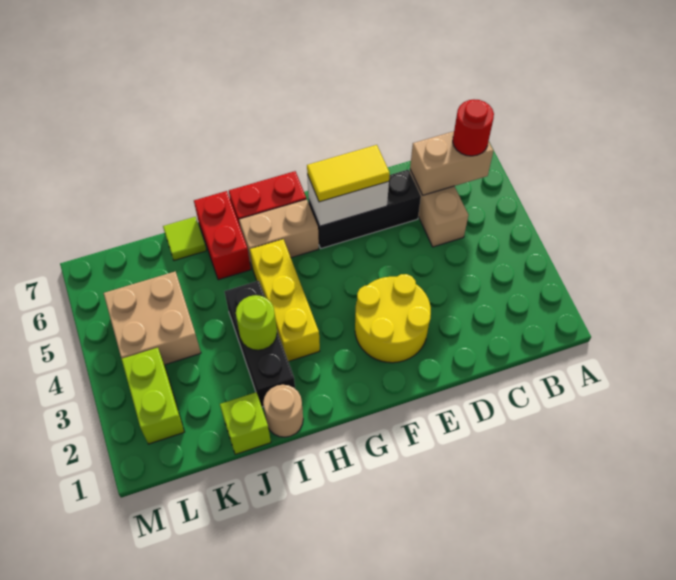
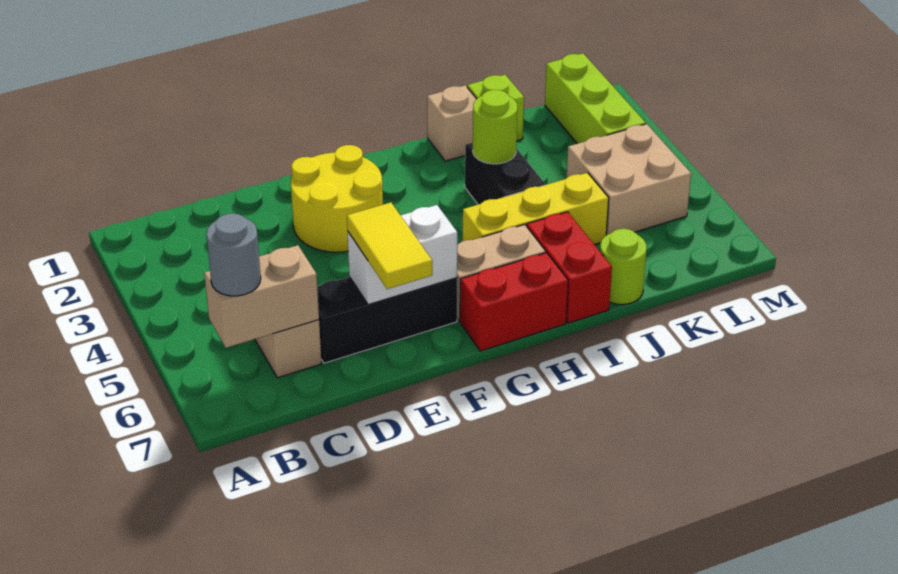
red round brick B6 level 3 -> grey round brick B6 level 3
yellow tile E6:F6 level 3 -> yellow tile E6:E7 level 3
yellow brick H3:H5 level 1 -> yellow brick H5:J5 level 1
tan round brick I1 level 1 -> tan brick I1 level 1
black brick I2:I4 level 1 -> black brick I3:I4 level 1
lime tile J7 level 1 -> lime round brick J7 level 1
lime brick L2:L3 level 1 -> lime brick L1:L3 level 1

